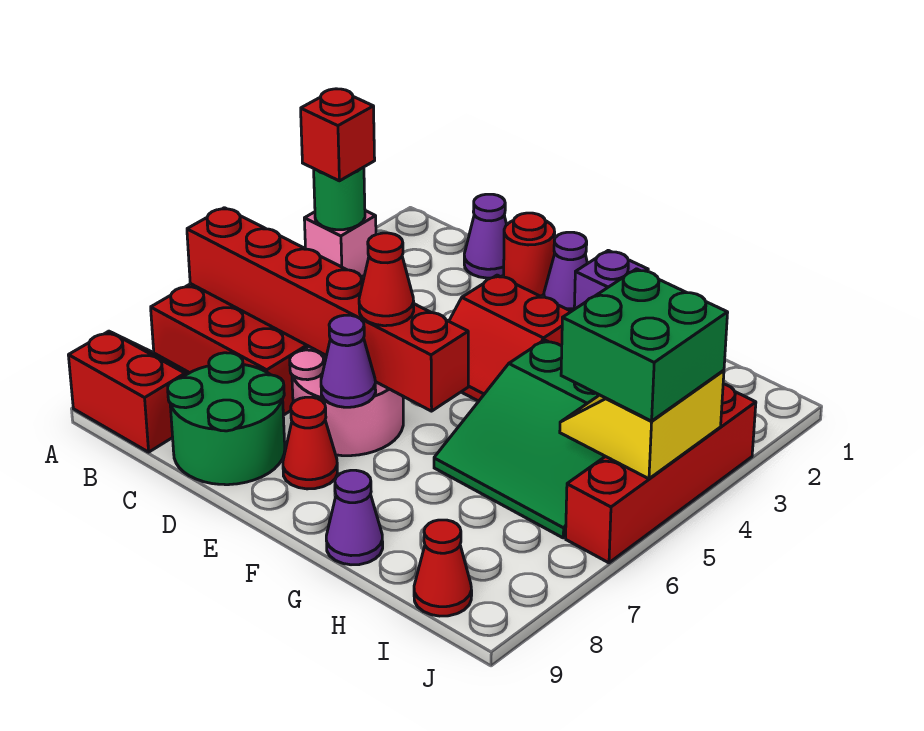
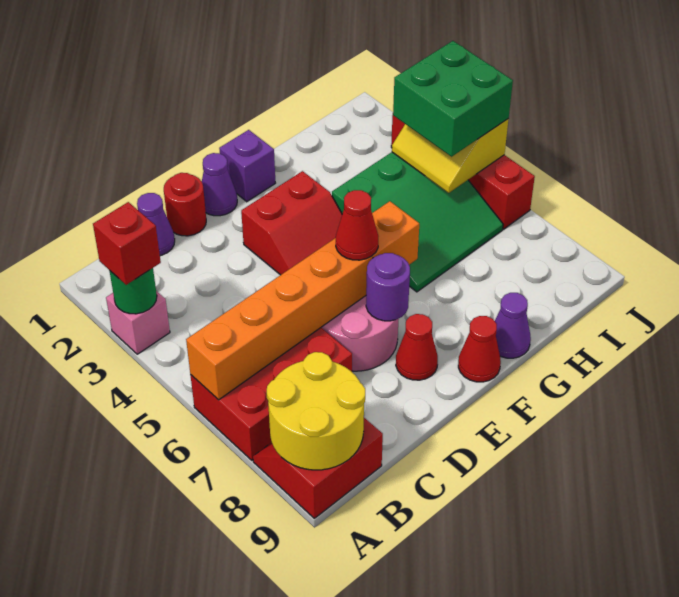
red brick A6:F6 level 2 -> orange brick A6:F6 level 2
none -> yellow round brick A8:B9 level 2
green round brick C8:D9 level 1 -> none
purple cone E7 level 2 -> purple round brick E7 level 2
red cone I9 level 1 -> red cone F9 level 1

